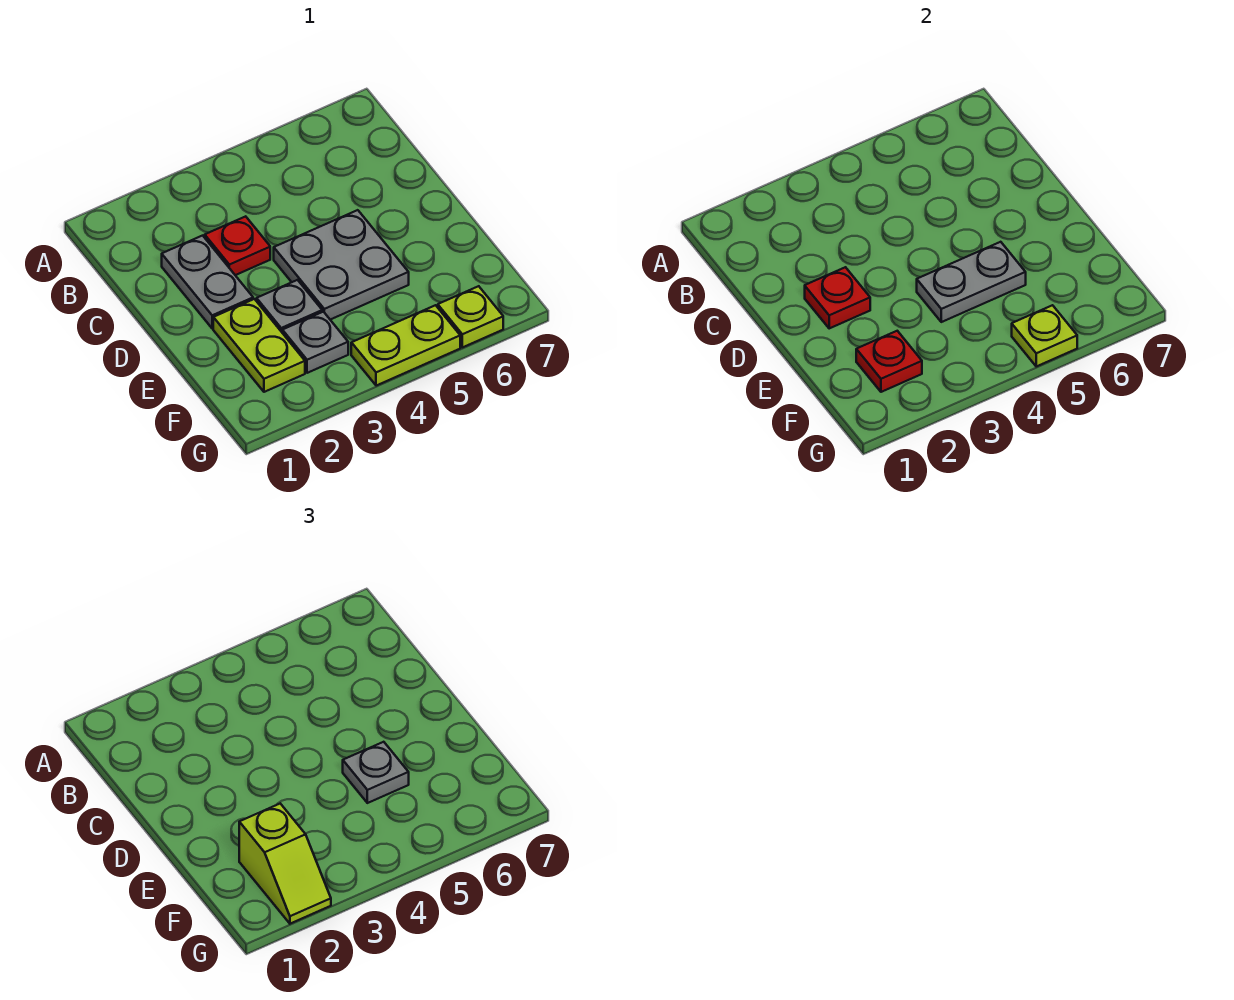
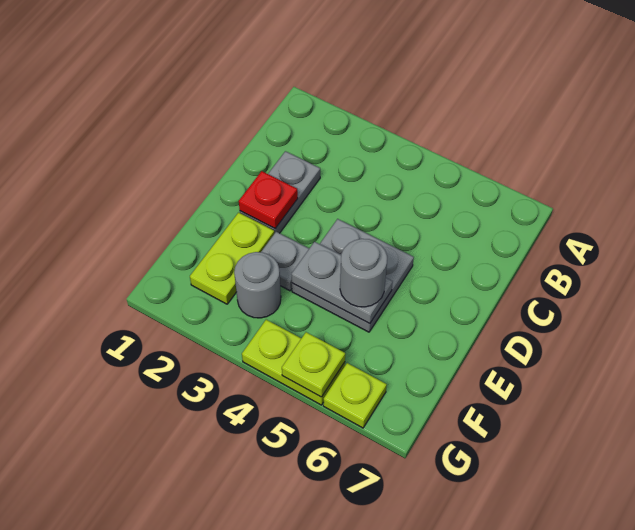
red plate C3 level 1 -> none
grey plate E5 level 3 -> grey round brick E5 level 3
red plate F2 level 2 -> none
lime slope F2:G2 level 3 top F -> none
grey plate F3 level 1 -> grey round brick F3 level 1

